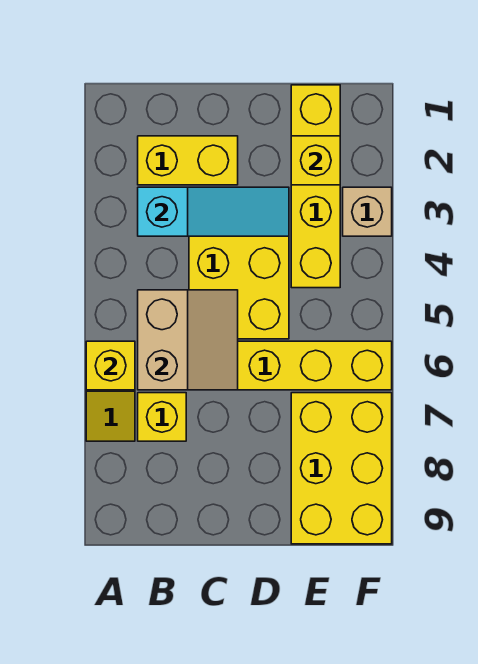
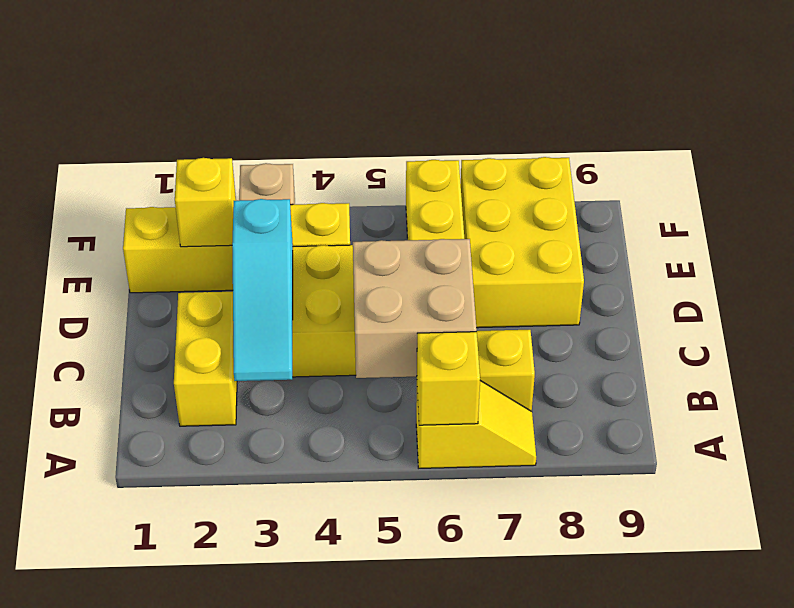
cyan slope B3:D3 level 2 top B -> cyan slope B3:D3 level 2 top D
tan slope B5:C6 level 2 top B -> tan brick B5:C6 level 2
yellow brick E7:F9 level 1 -> yellow brick D7:F8 level 1

